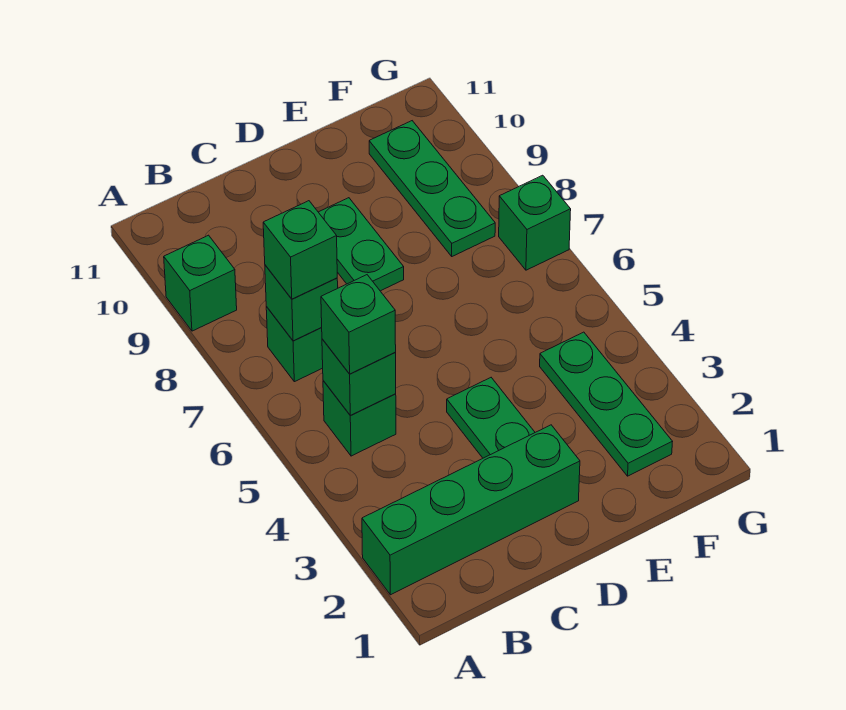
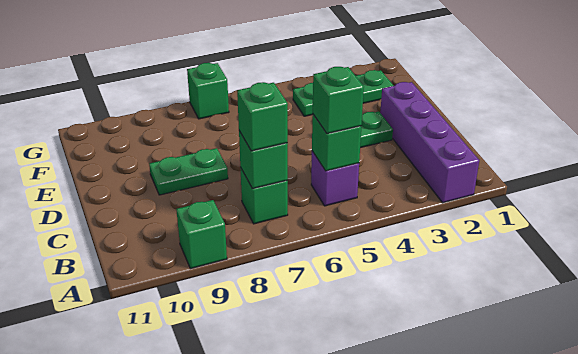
green brick A2:D2 level 1 -> purple brick A2:D2 level 1
green brick B5 level 1 -> purple brick B5 level 1
green plate F8:F10 level 1 -> none

